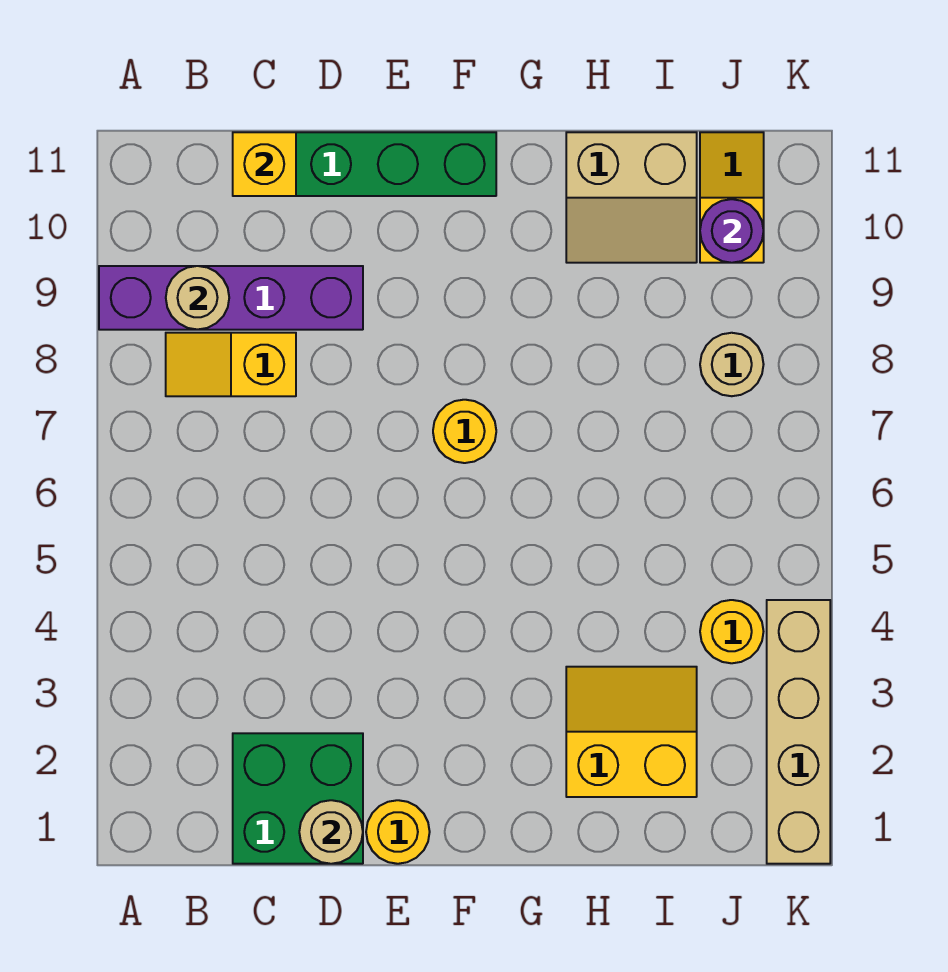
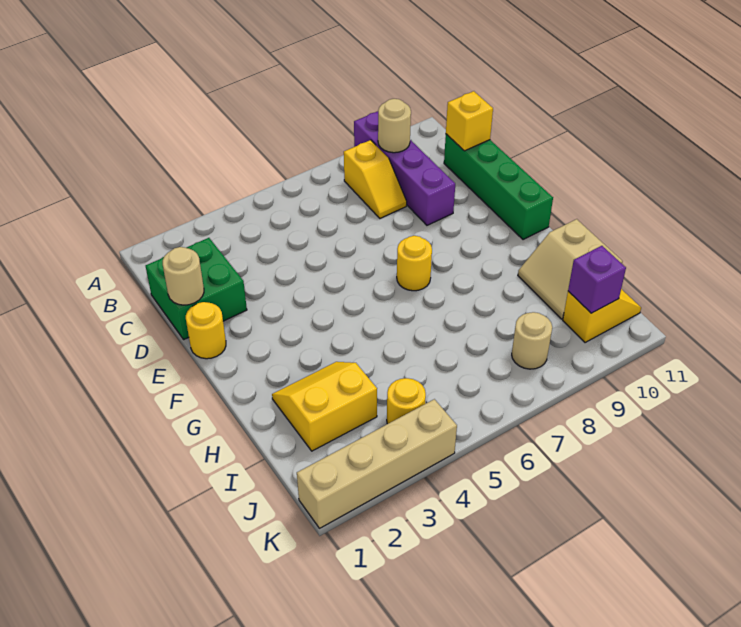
yellow slope B8:C8 level 1 top C -> yellow slope B8:C8 level 1 top B
yellow slope H2:I3 level 1 top 2 -> yellow slope H2:I3 level 1 top I
purple round brick J10 level 2 -> purple brick J10 level 2

